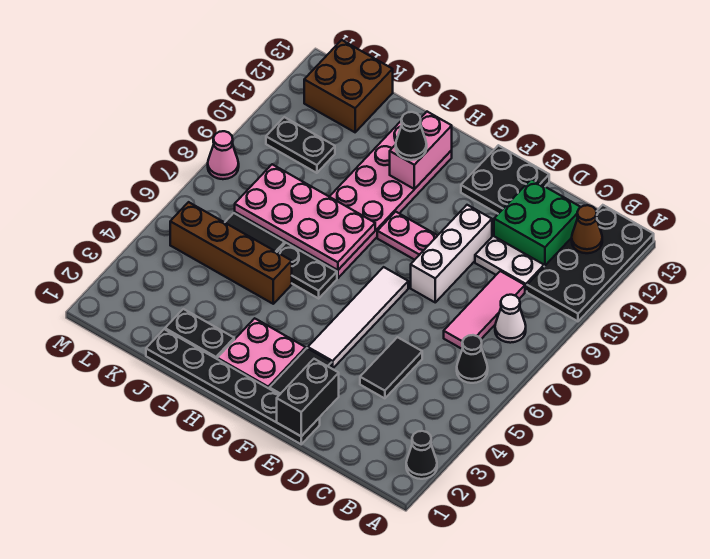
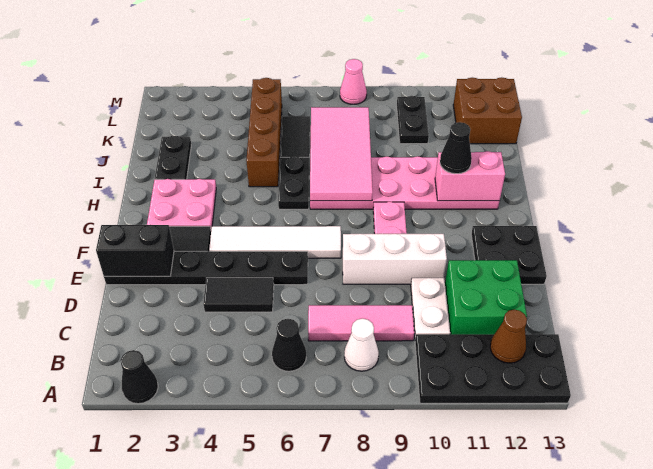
black plate E1:J1 level 1 -> black plate E1:E6 level 1
pink plate H7:K8 level 2 -> pink tile H7:K8 level 2

